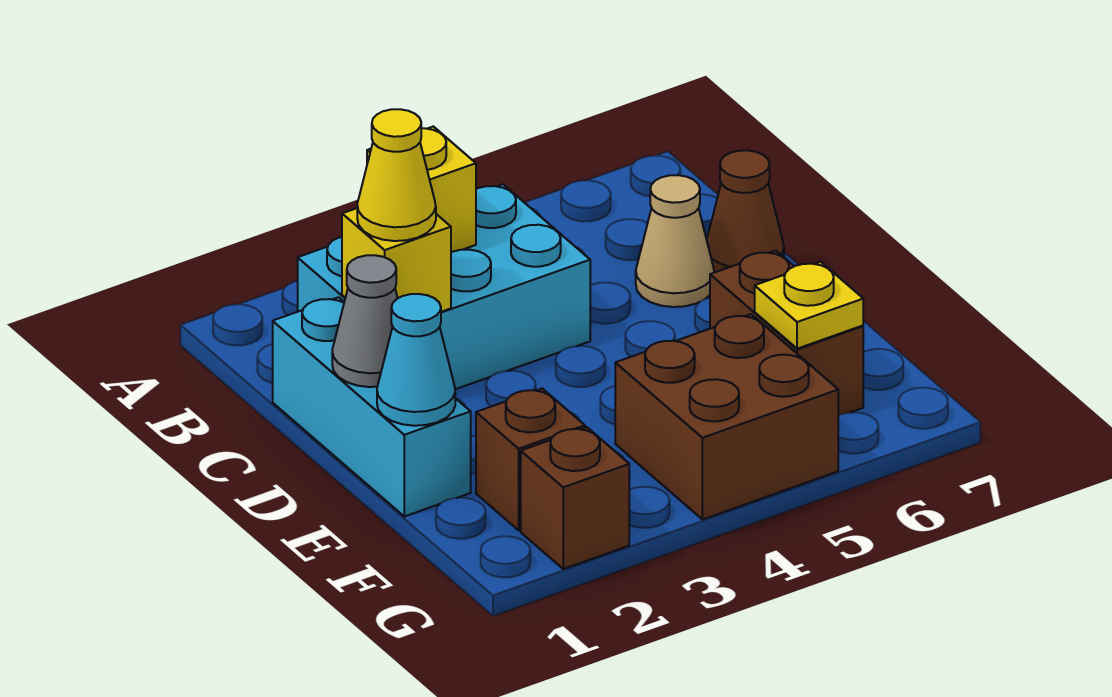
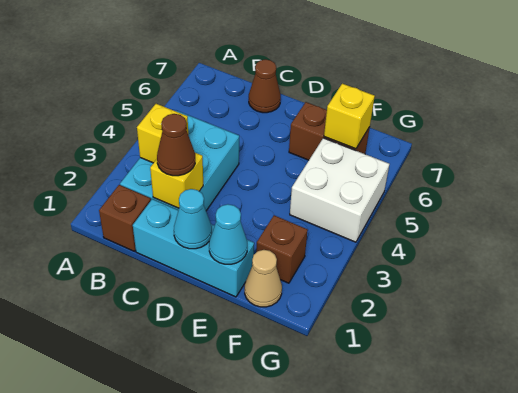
yellow cone C2 level 3 -> brown cone C2 level 3
tan cone C6 level 1 -> tan cone F1 level 1
grey cone D1 level 2 -> cyan cone D1 level 2
brown brick F4:G5 level 1 -> white brick F4:G5 level 1
yellow plate F6 level 2 -> yellow brick F6 level 2
brown brick G2 level 1 -> brown brick B1 level 1

